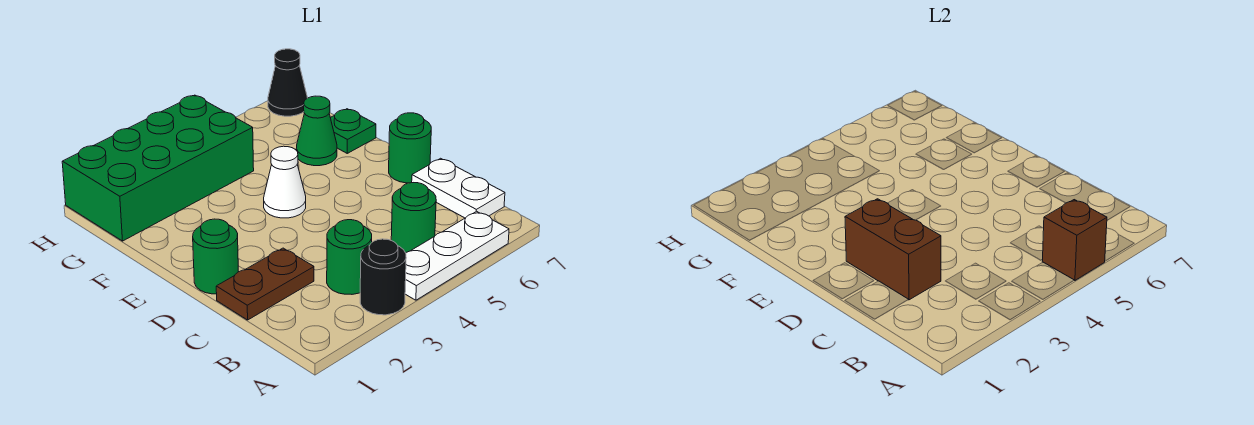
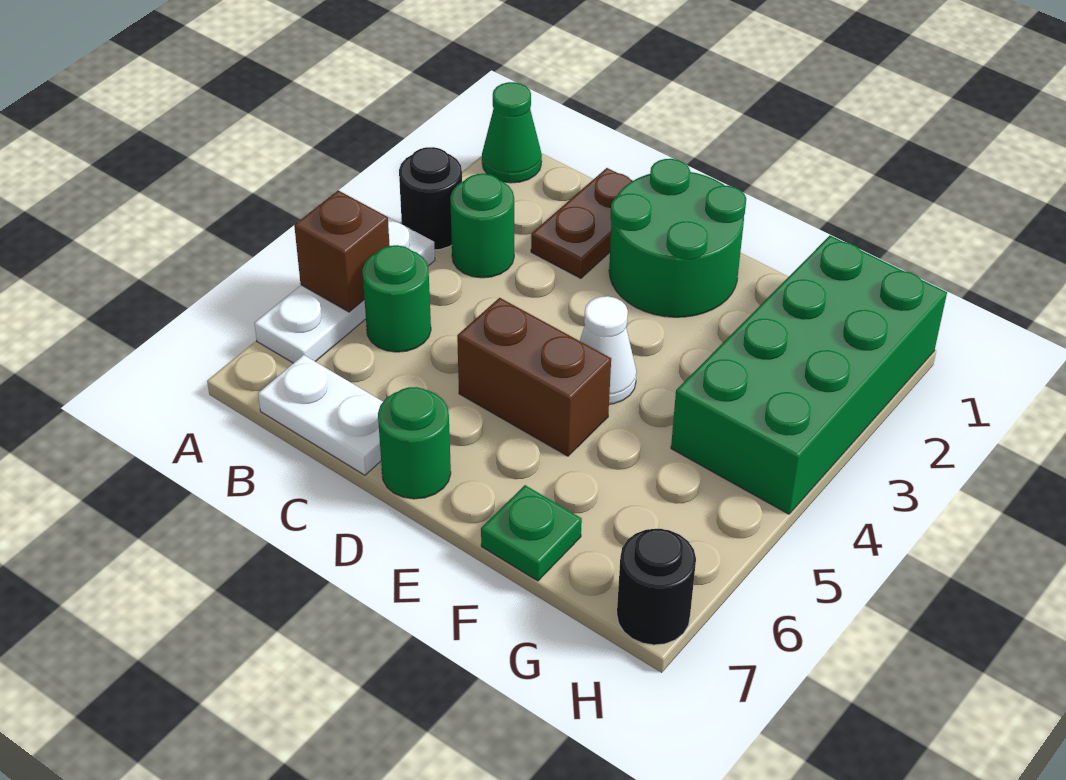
brown brick C2:D2 level 2 -> brown brick D5:E5 level 1
green round brick D1 level 1 -> green round brick D1:E2 level 1
green cone F6 level 1 -> green cone A1 level 1
black cone H7 level 1 -> black round brick H7 level 1

